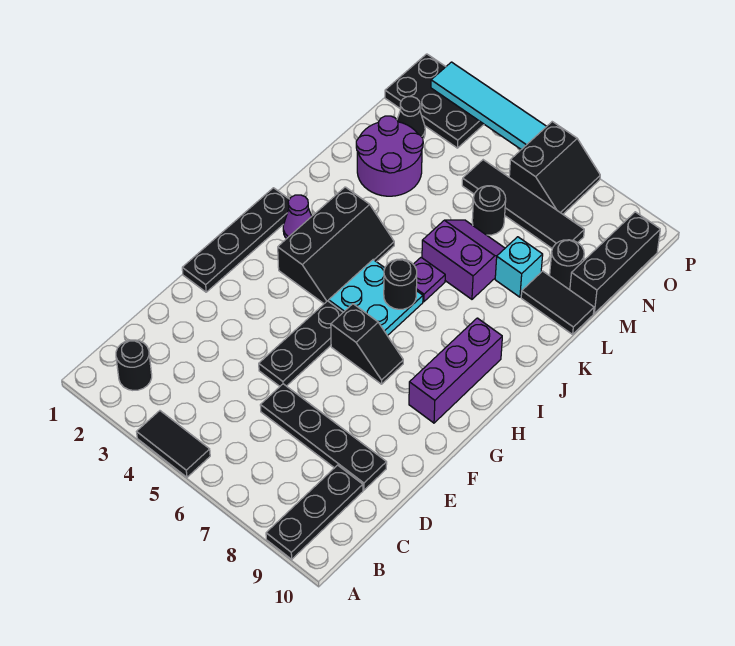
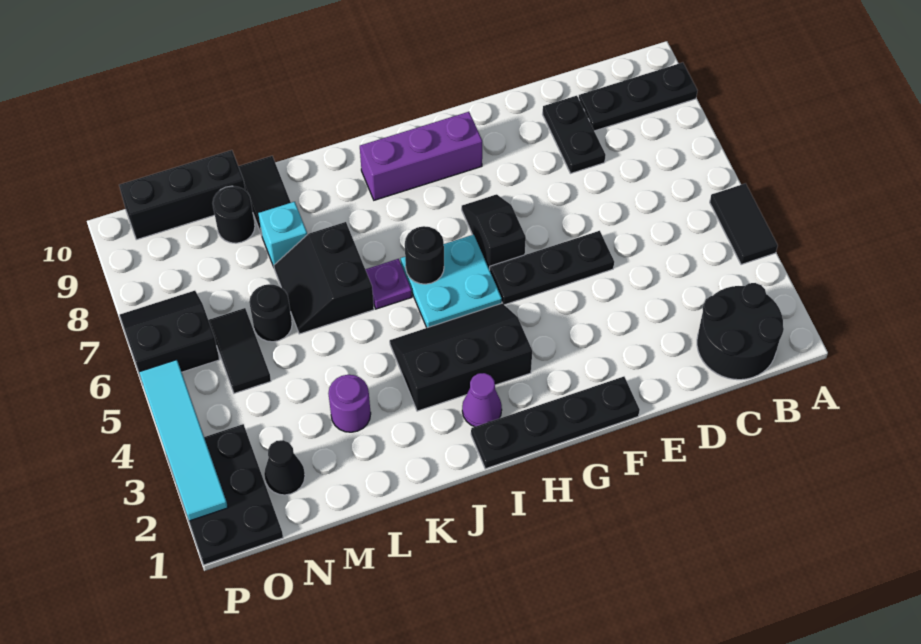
black round brick B2 level 1 -> black round brick B1:C2 level 1
black plate D6:D9 level 1 -> black plate D8:D9 level 1
purple slope K6:L7 level 1 top K -> black slope K6:L7 level 1 top K
purple round brick L2:M3 level 1 -> purple round brick L3 level 1
black tile N5:N8 level 1 -> black tile N5:N6 level 1

